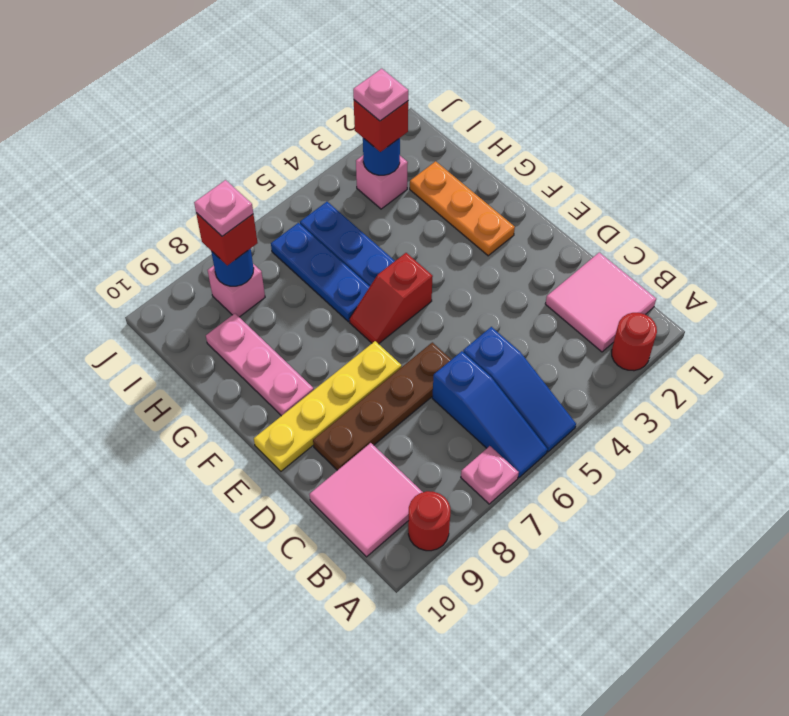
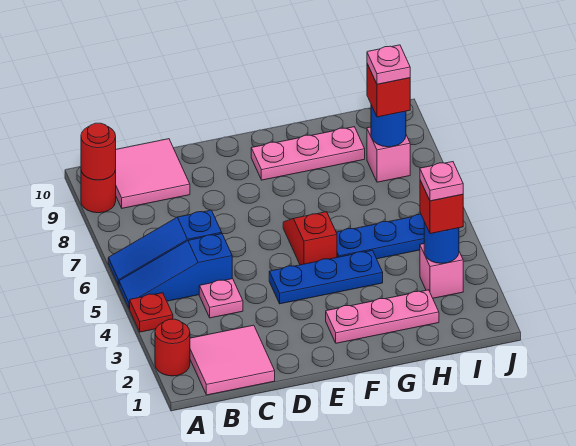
none -> red plate A4 level 1
pink plate A7 level 1 -> pink plate C4 level 1
none -> red round brick A9 level 2
brown plate D6:D9 level 1 -> none
yellow plate E7:E10 level 1 -> none
orange plate F2:H2 level 1 -> pink plate F2:H2 level 1
blue plate G6:I6 level 1 -> blue plate E4:G4 level 1

